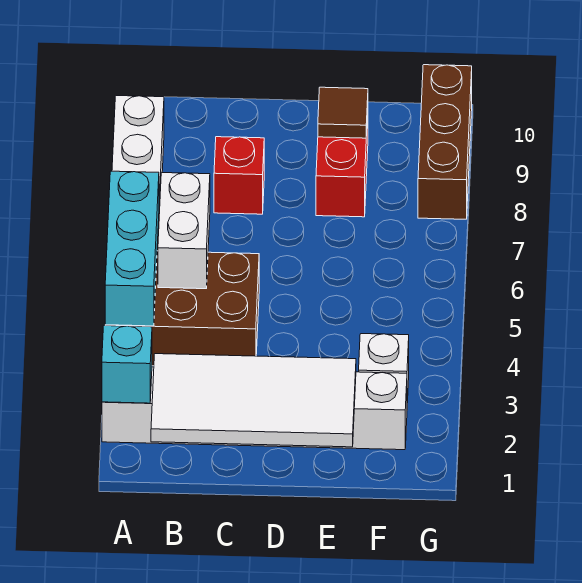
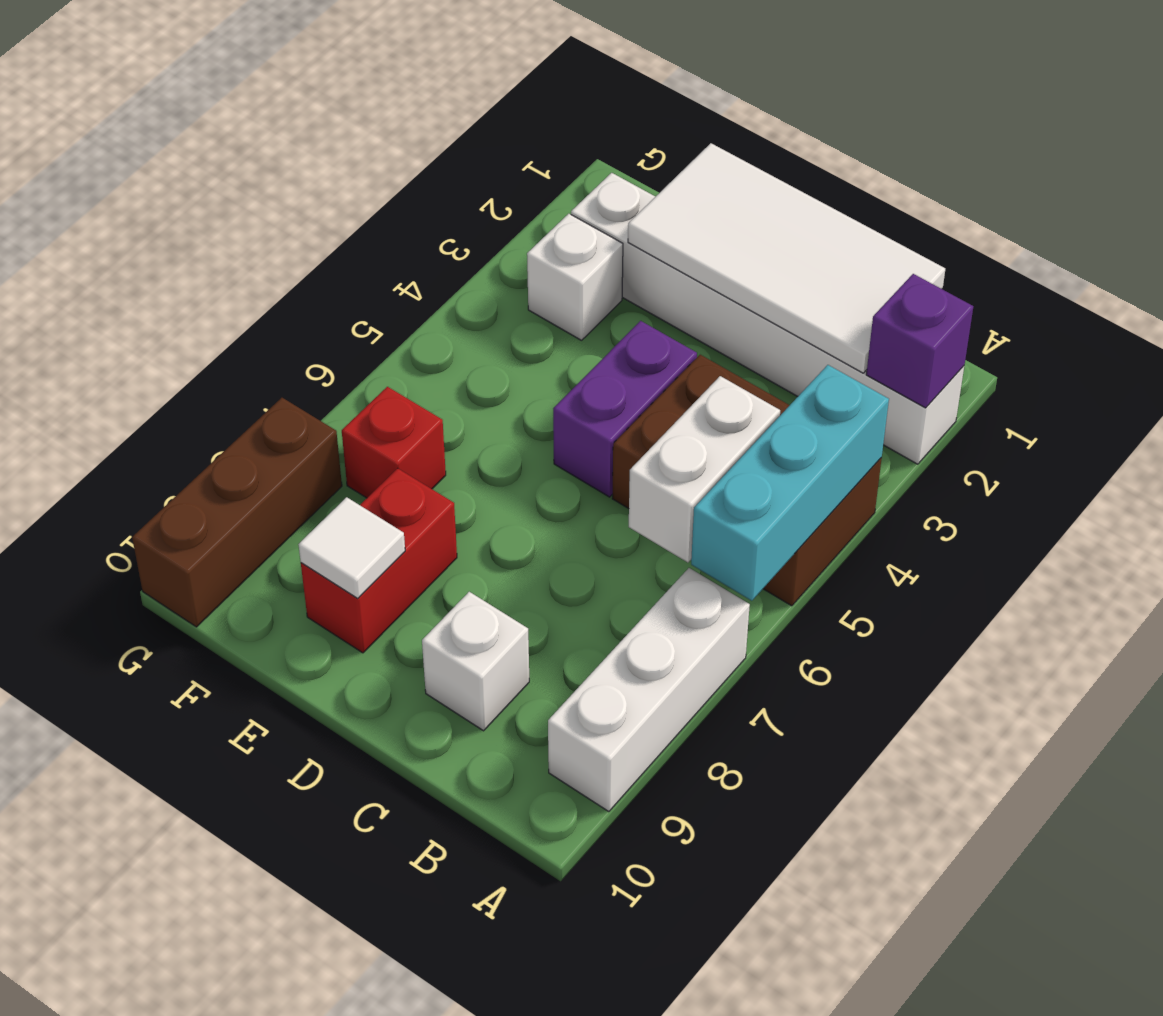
cyan brick A2 level 2 -> purple brick A2 level 2
red brick C8 level 1 -> red brick F7 level 1
none -> white brick C9 level 1
none -> purple brick D4:D5 level 1
brown tile E9 level 2 -> white tile E9 level 2

